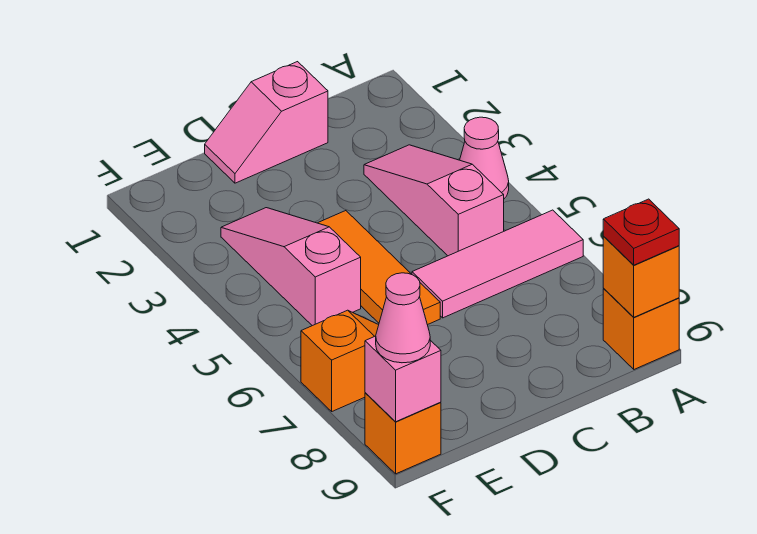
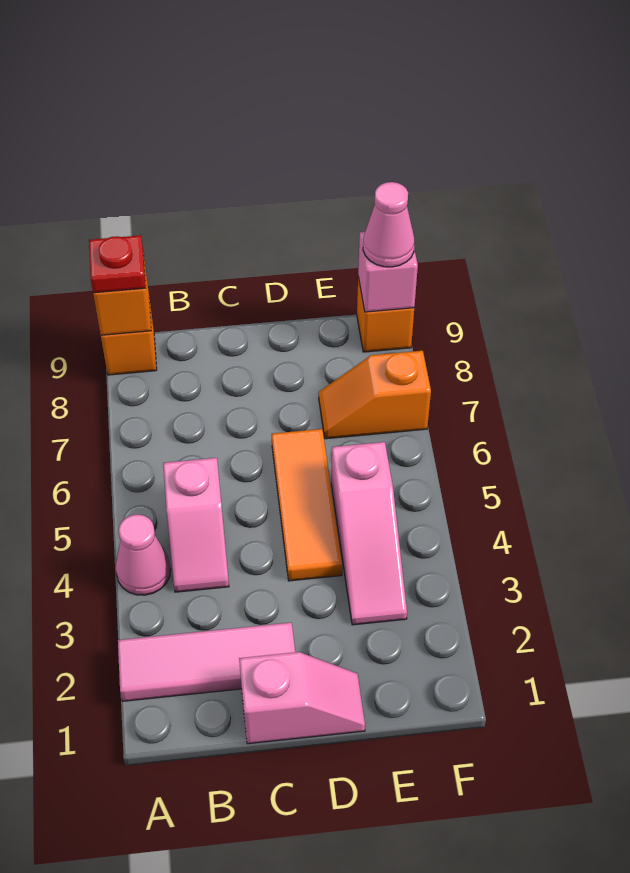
pink tile A6:C6 level 1 -> pink tile A2:C2 level 1
pink slope B3:B5 level 1 top 5 -> pink slope B4:B5 level 1 top 5

